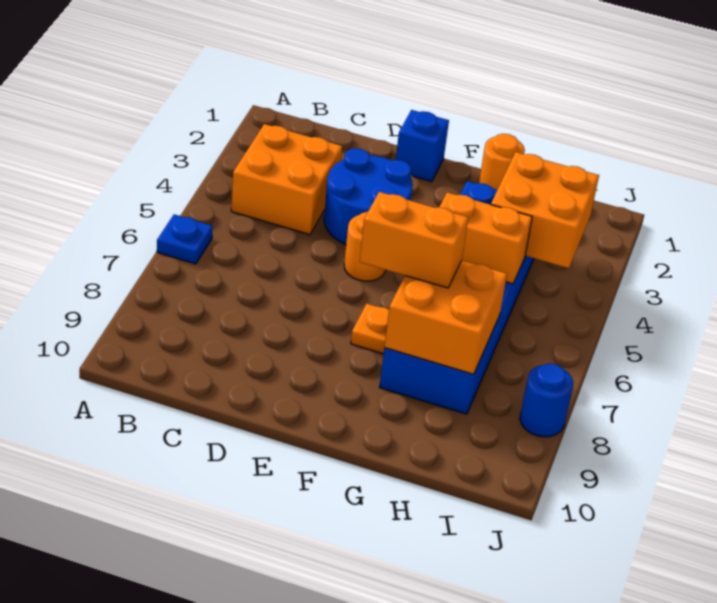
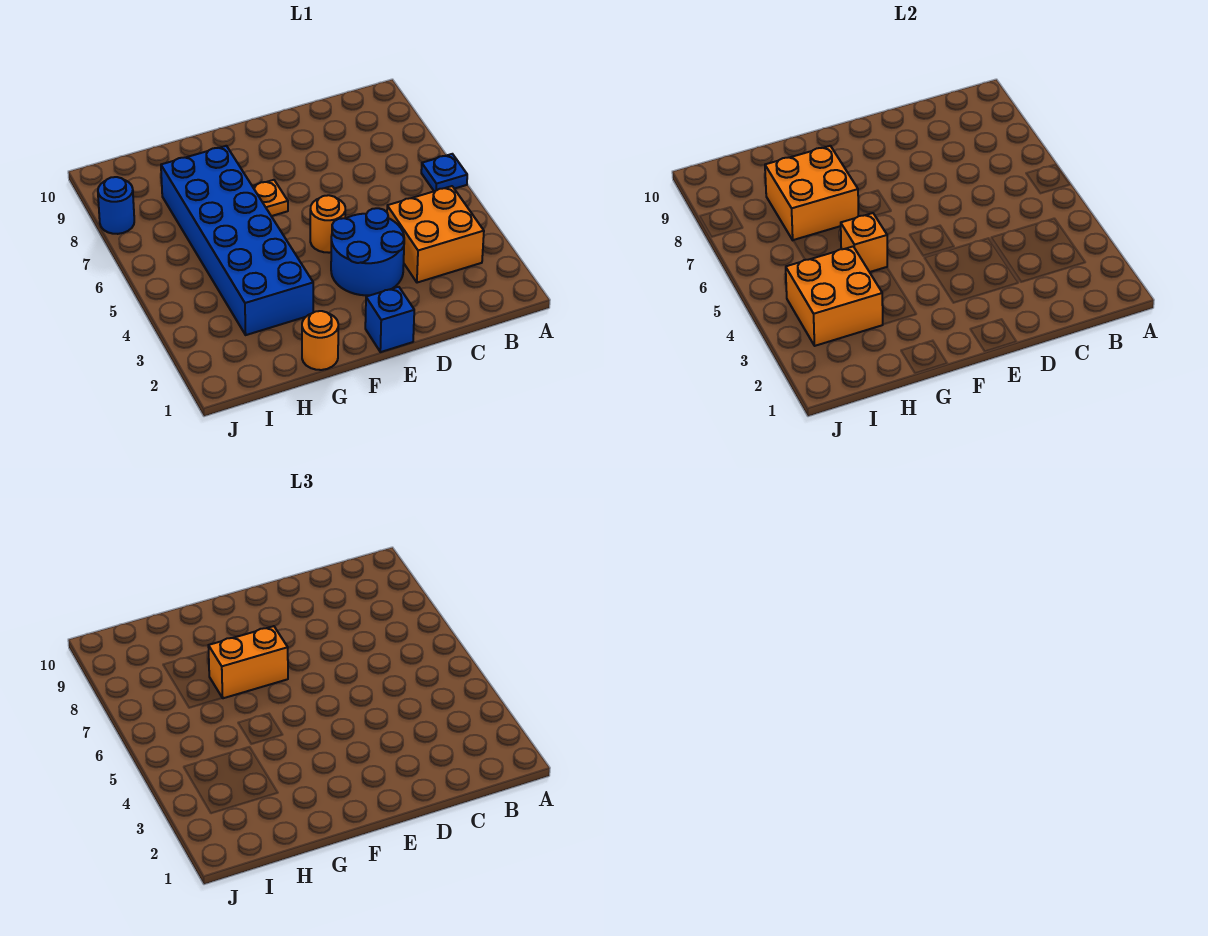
orange brick G5:H5 level 2 -> orange brick G5 level 2

